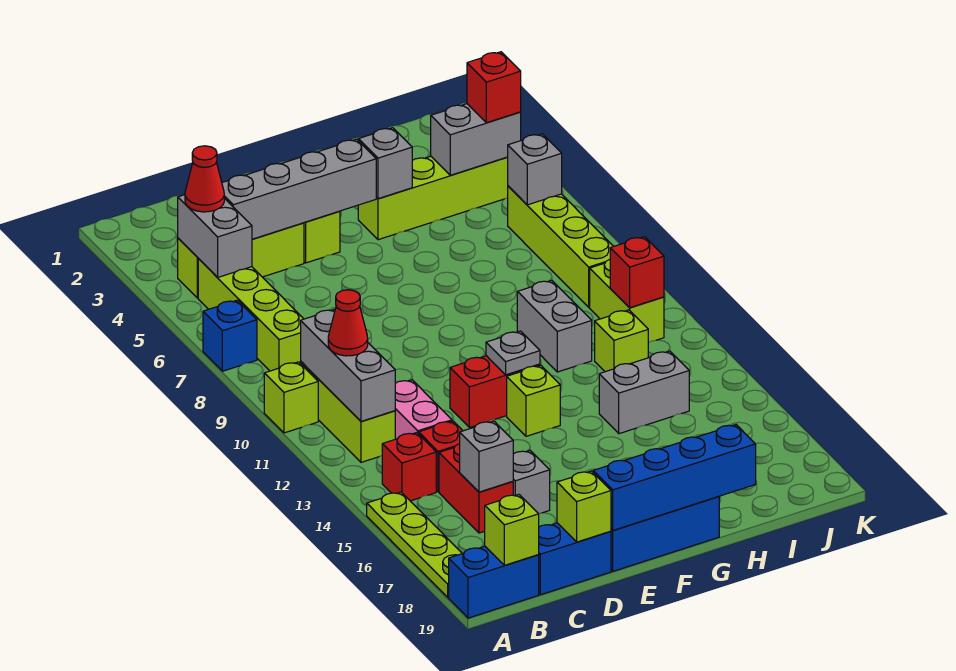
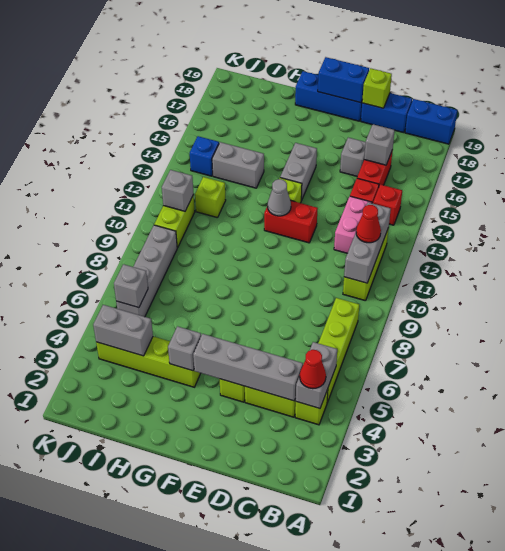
blue brick A7 level 1 -> blue brick J14 level 1
lime brick A10 level 1 -> none
lime plate A15:A18 level 1 -> none
lime brick B19 level 2 -> none
blue brick E19:H19 level 2 -> blue brick E19:F19 level 2
grey plate F12 level 2 -> grey cone F12 level 2
grey brick H10:H11 level 1 -> grey brick F14:F15 level 1
red brick J4 level 3 -> none
lime brick J6:J9 level 1 -> grey brick J6:J9 level 1
red brick J11 level 2 -> grey brick J11 level 2

